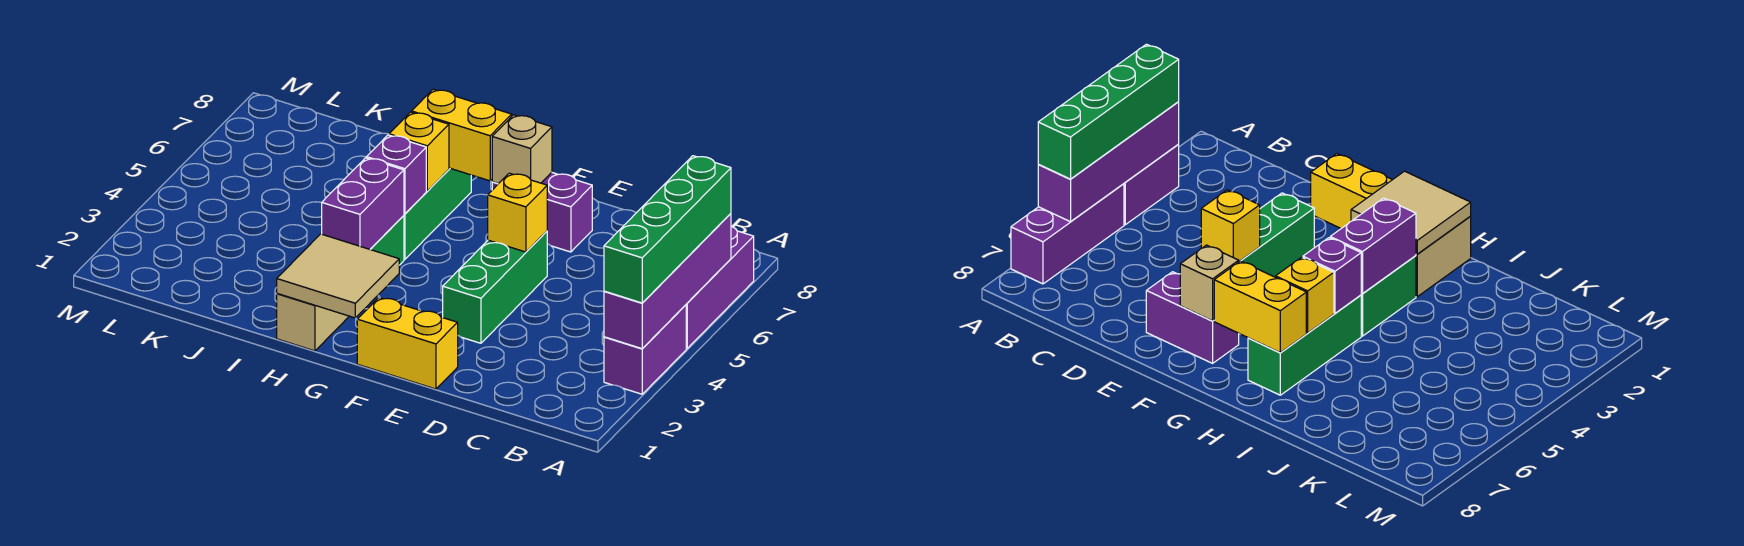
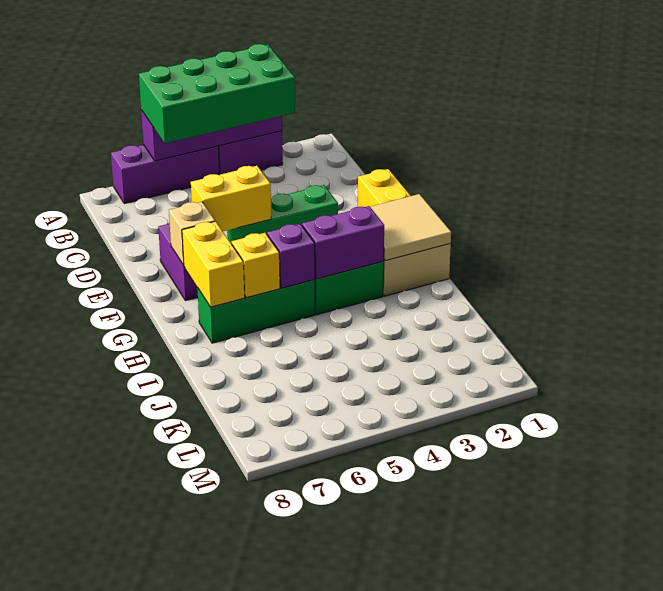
green brick A3:A6 level 3 -> green brick A3:B6 level 3
yellow brick E5 level 2 -> yellow brick E5:E6 level 2

